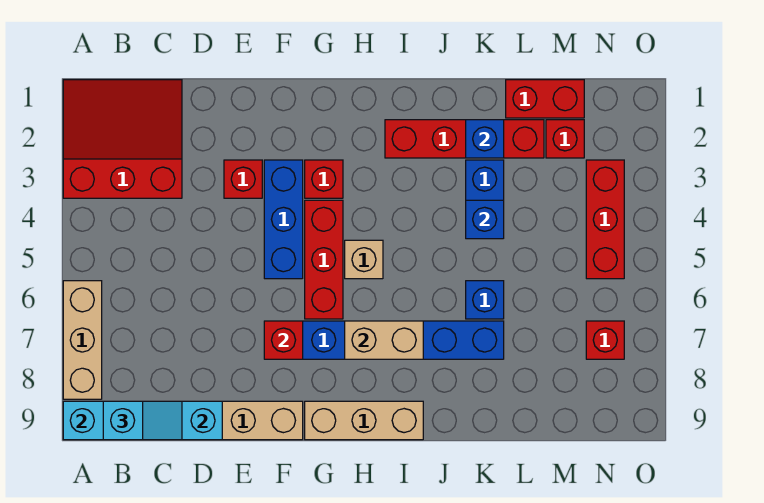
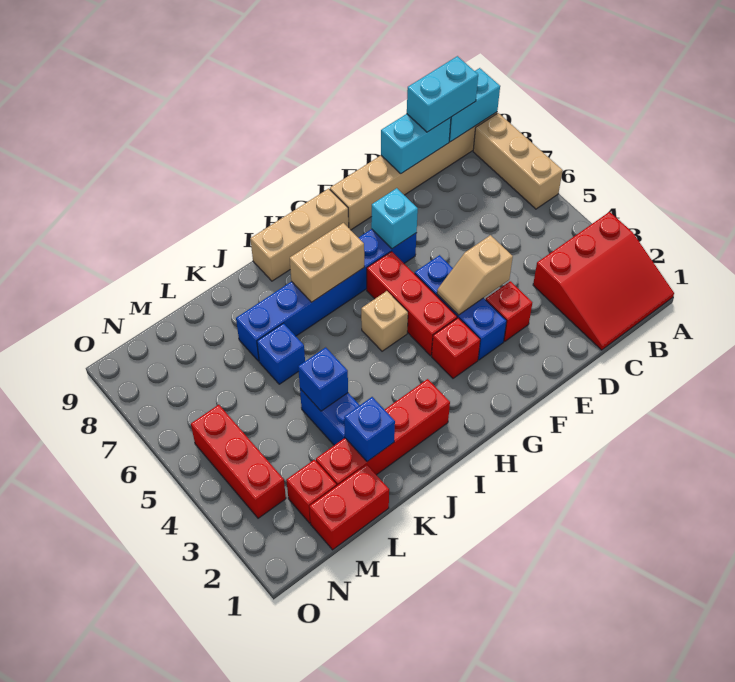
cyan slope B9:C9 level 3 top B -> cyan brick B9:C9 level 3
none -> tan slope E4:F4 level 2 top E
red brick F7 level 2 -> cyan brick F7 level 2
red brick N7 level 1 -> none

